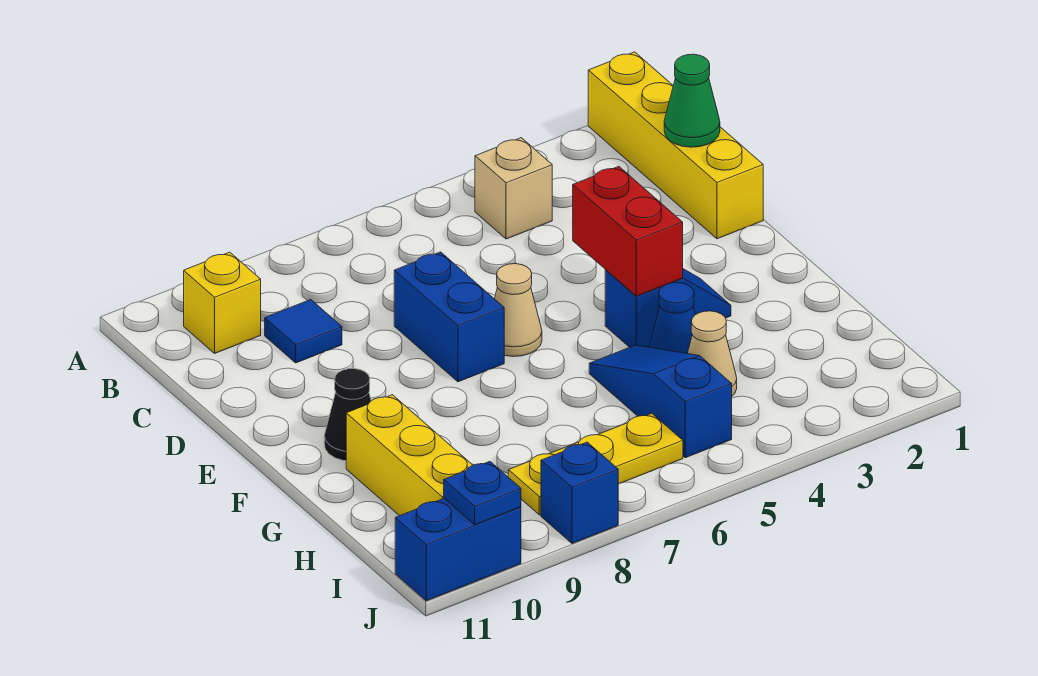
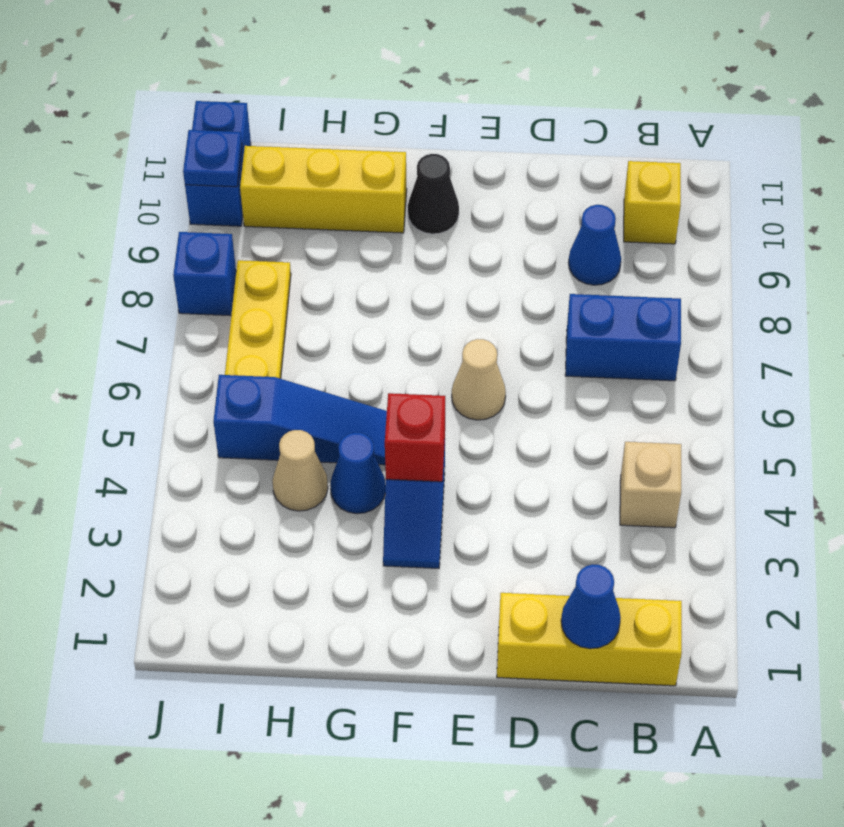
yellow brick A1:D1 level 1 -> yellow brick B1:D1 level 1
green cone C1 level 2 -> blue cone C1 level 2
blue tile C9 level 1 -> blue cone C9 level 1
blue brick D7:E7 level 1 -> blue brick B7:C7 level 1
red brick E4:F4 level 2 -> red brick F4 level 2

